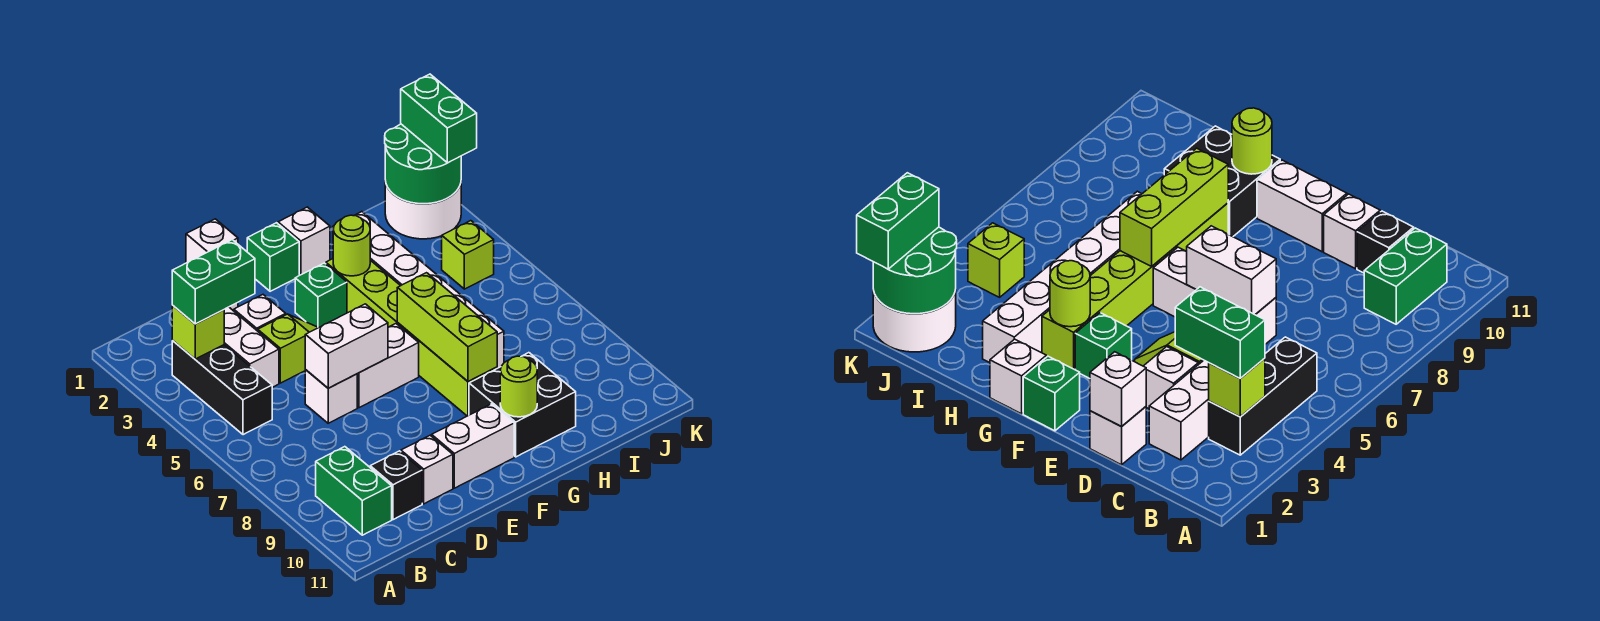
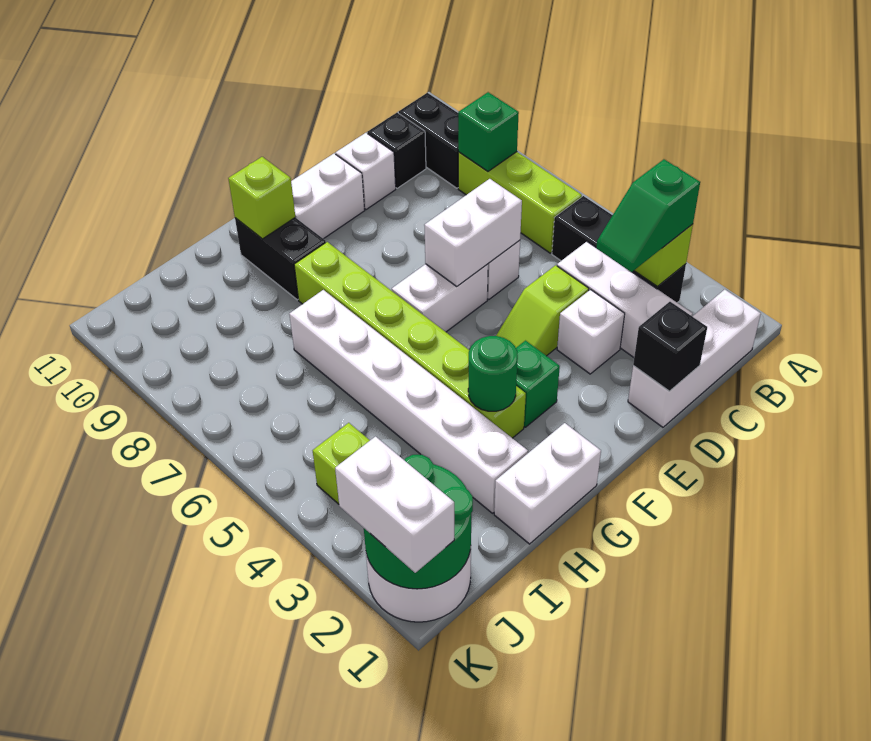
green brick B3:C3 level 3 -> green slope B3:C3 level 3 top B
green brick B9:B10 level 1 -> black brick B9:B10 level 1
white brick D1 level 1 -> white brick B1:D1 level 1
white brick D1 level 2 -> black brick D1 level 2
green brick F1 level 1 -> green brick B8 level 2
white brick G1 level 1 -> white brick G1:H1 level 1
lime round brick G3 level 2 -> green round brick G3 level 2
lime brick G6:G8 level 2 -> lime brick B6:B8 level 1
black brick G9:H10 level 1 -> black brick G9:G10 level 1
lime round brick G10 level 2 -> lime brick G10 level 2
green brick K1:K2 level 3 -> white brick K1:K2 level 3

